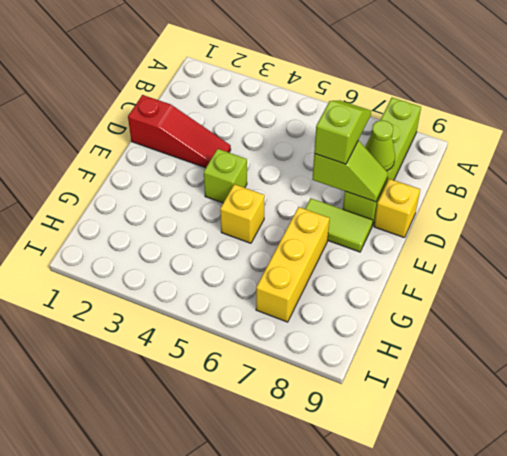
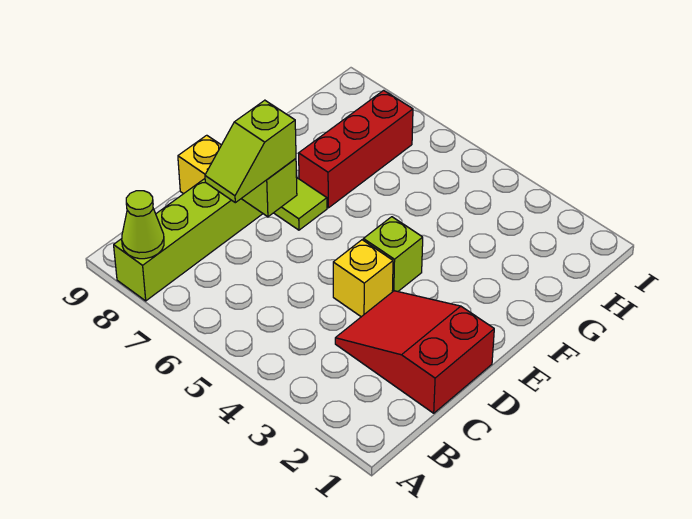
lime cone C8 level 2 -> lime cone A8 level 2
red slope D1:D3 level 1 top 1 -> red slope C1:D3 level 1 top 1
yellow brick F5 level 1 -> yellow brick D4 level 1
yellow brick F7:H7 level 1 -> red brick F7:H7 level 1

